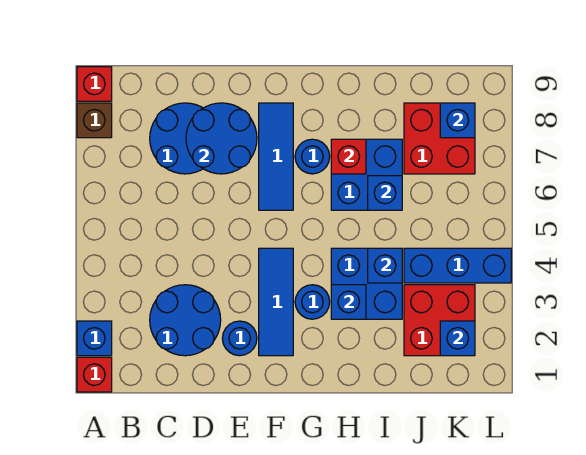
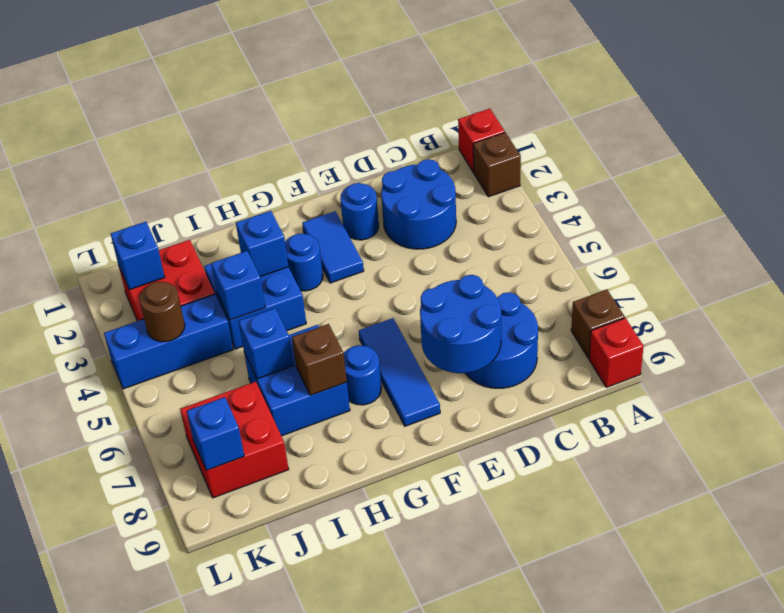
blue brick A2 level 1 -> brown brick A2 level 1
blue tile F2:F4 level 1 -> blue tile F2:F3 level 1
red brick H7 level 2 -> brown brick H7 level 2
none -> brown round brick K4 level 2

